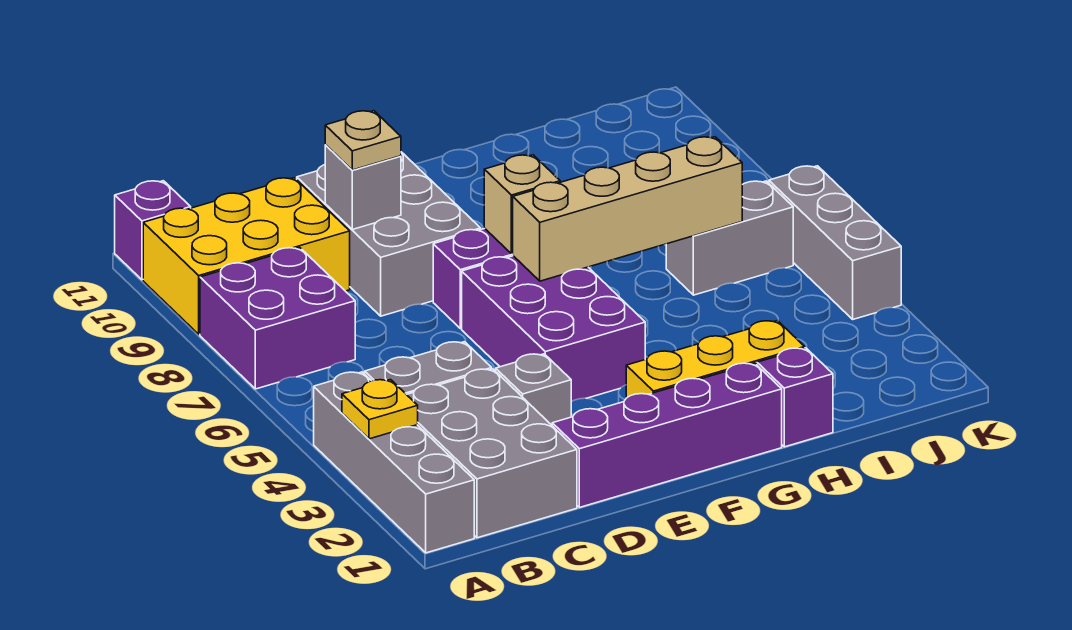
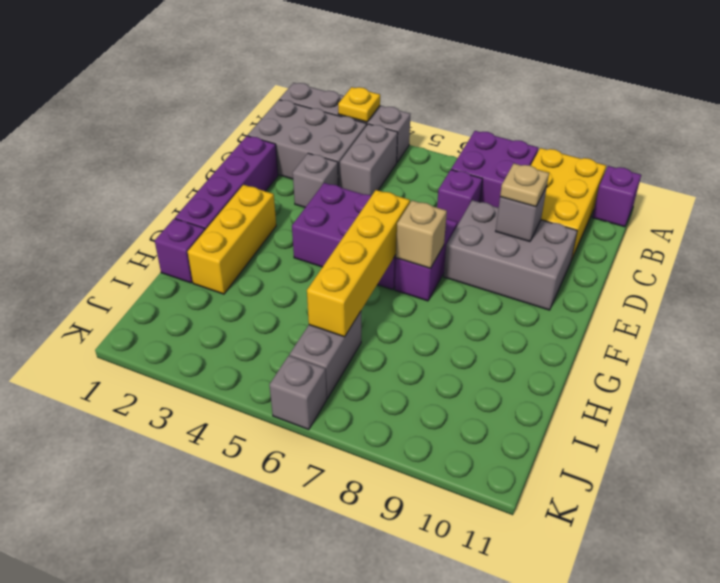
none -> purple brick C7 level 1
tan brick F6:I6 level 2 -> yellow brick F6:I6 level 2
grey brick K4:K6 level 1 -> grey brick K6 level 1

